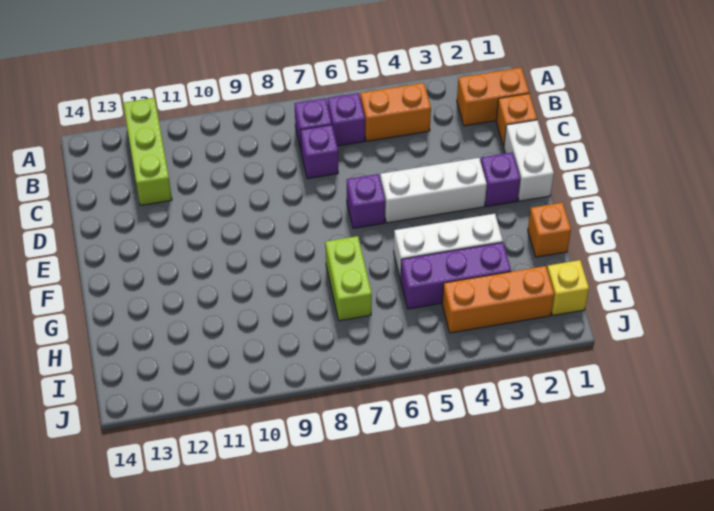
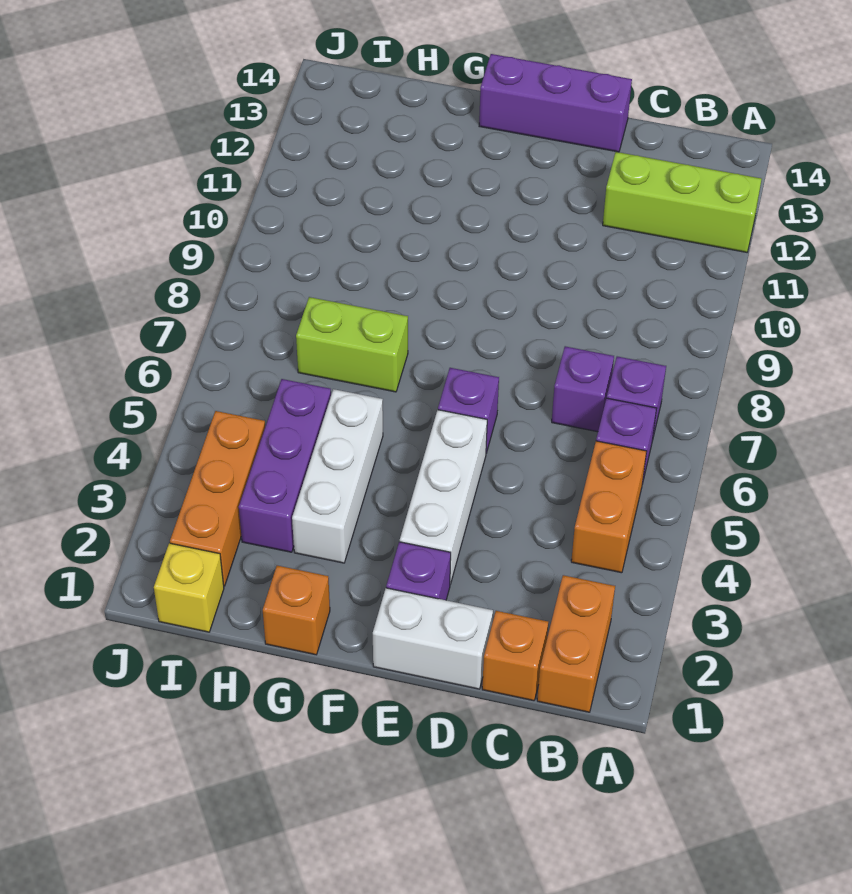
none -> purple brick D14:F14 level 1

